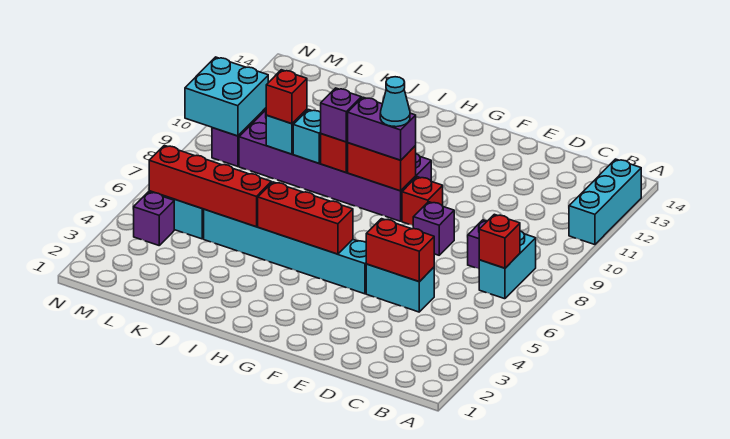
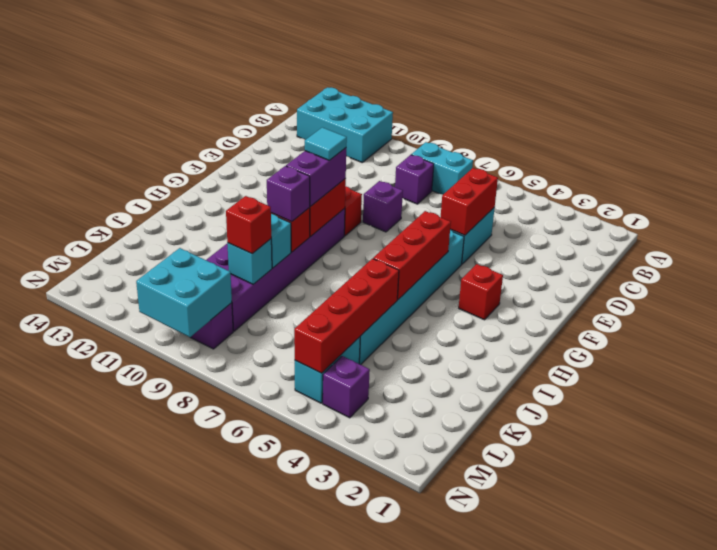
cyan brick A11:A13 level 1 -> cyan brick A11:B13 level 1
red brick B7 level 2 -> red brick G3 level 1
cyan cone G9 level 4 -> cyan tile G9 level 4

